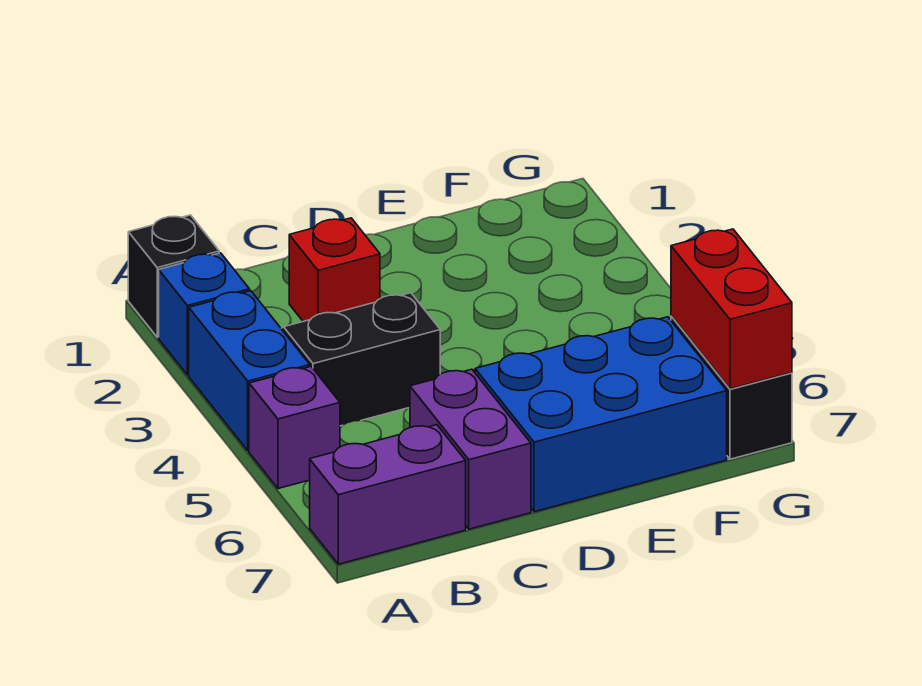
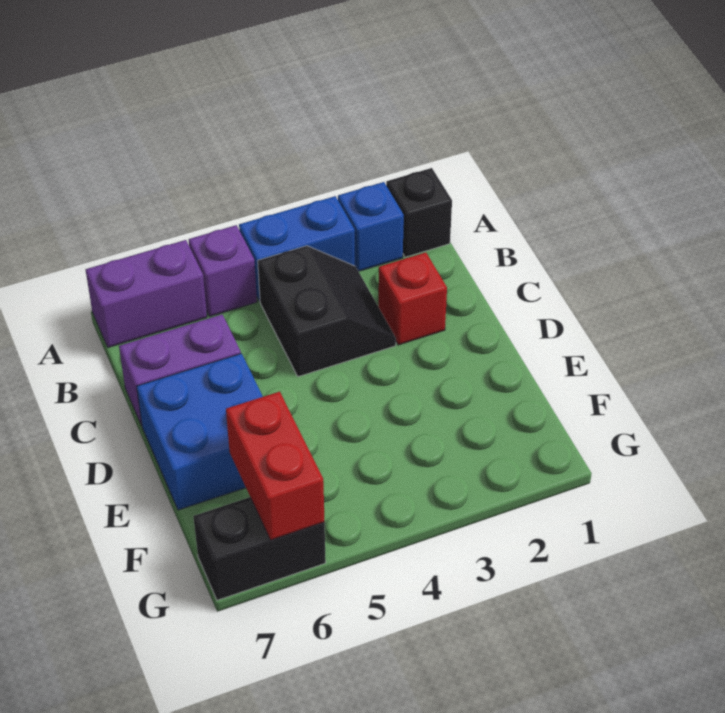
purple brick A7:B7 level 1 -> purple brick A6:A7 level 1
blue brick D6:F7 level 1 -> blue brick D6:E7 level 1
red brick G6:G7 level 2 -> red brick F6:G6 level 2

